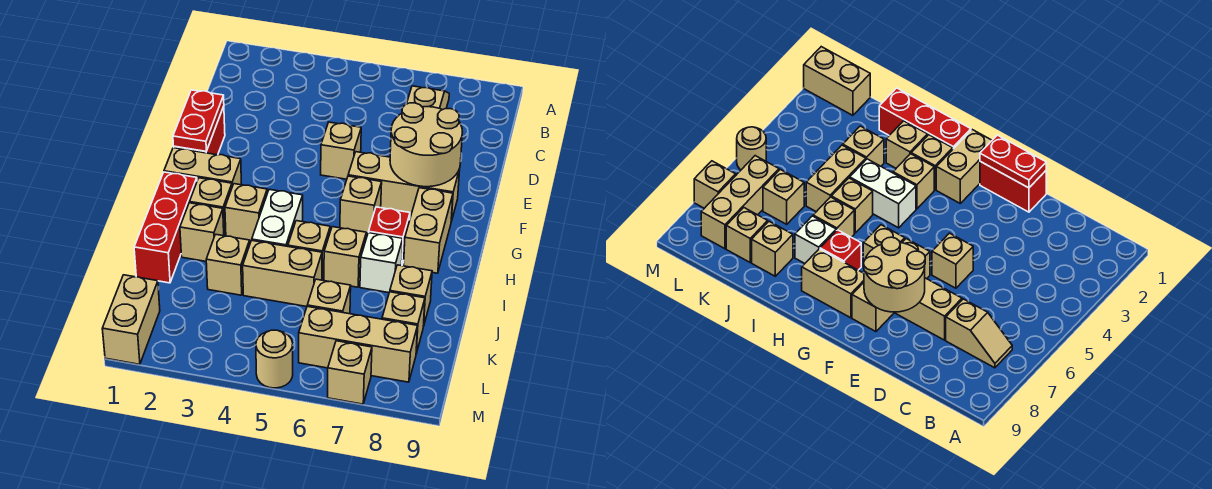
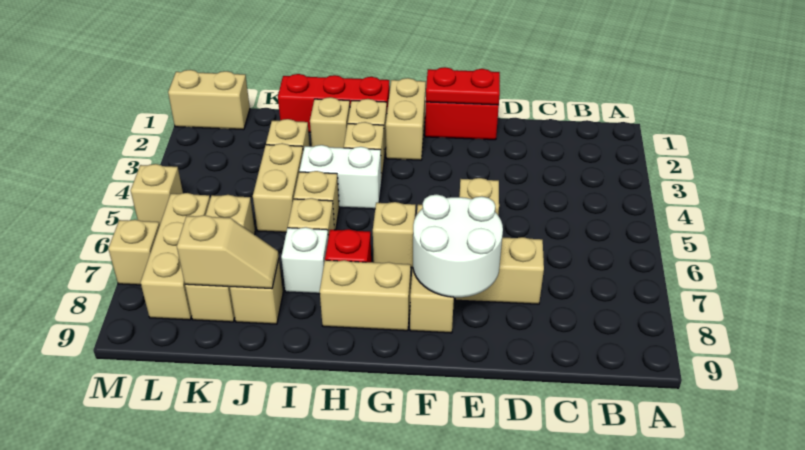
tan slope B7:C7 level 1 top C -> tan slope J8:K8 level 2 top K
tan round brick E7:F8 level 2 -> white round brick E7:F8 level 2
tan round brick M5 level 1 -> tan brick M5 level 1

